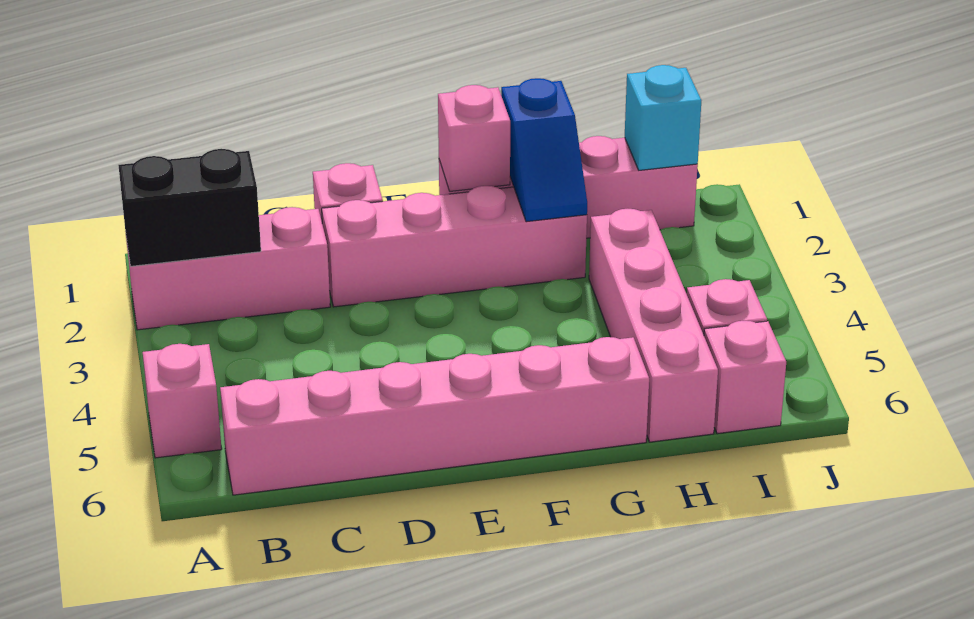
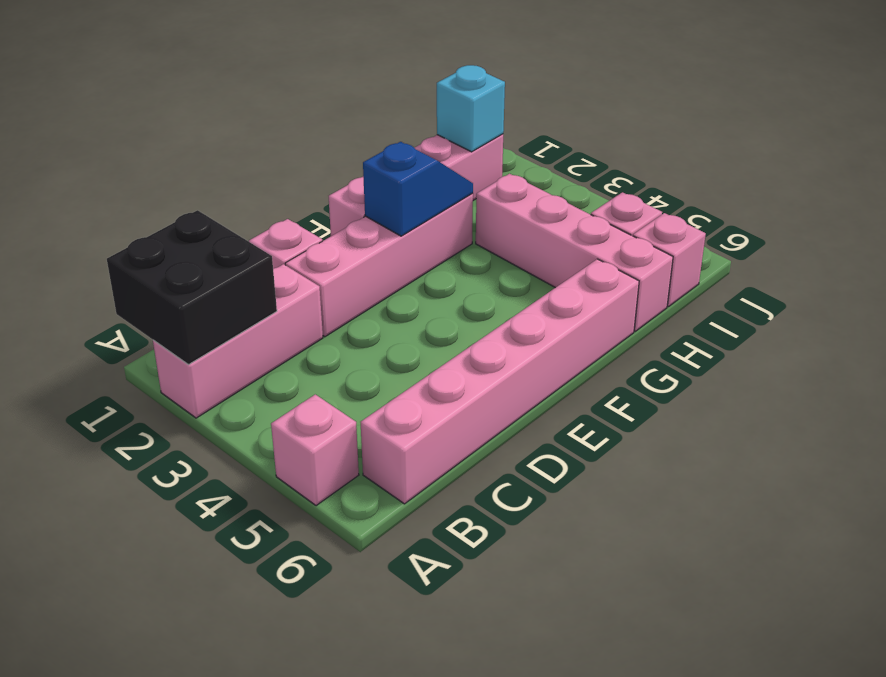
black brick A2:B2 level 2 -> black brick A1:B2 level 2
pink brick F1 level 2 -> none
blue slope G1:G2 level 2 top 1 -> blue slope F2:G2 level 2 top F

